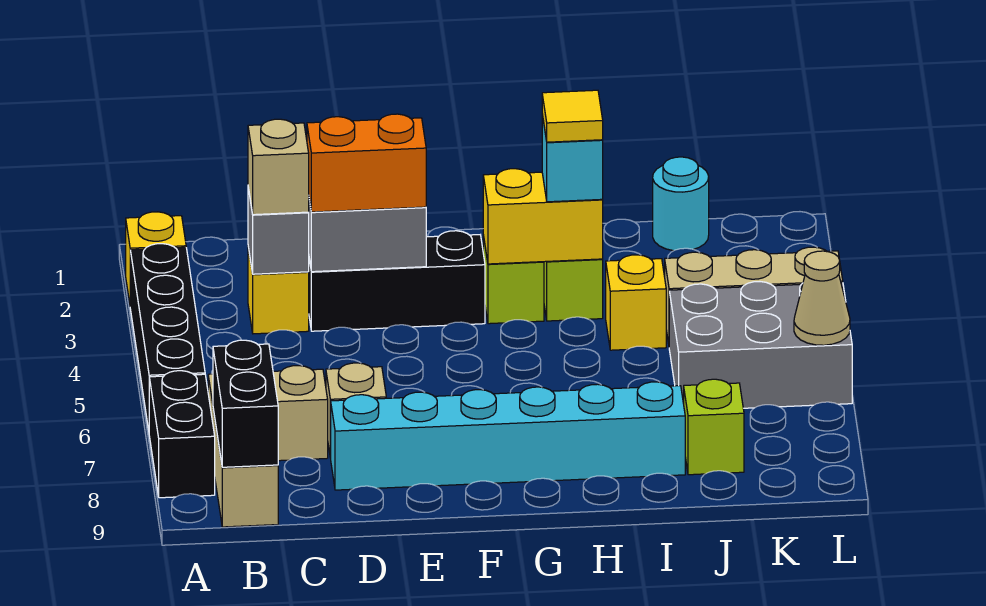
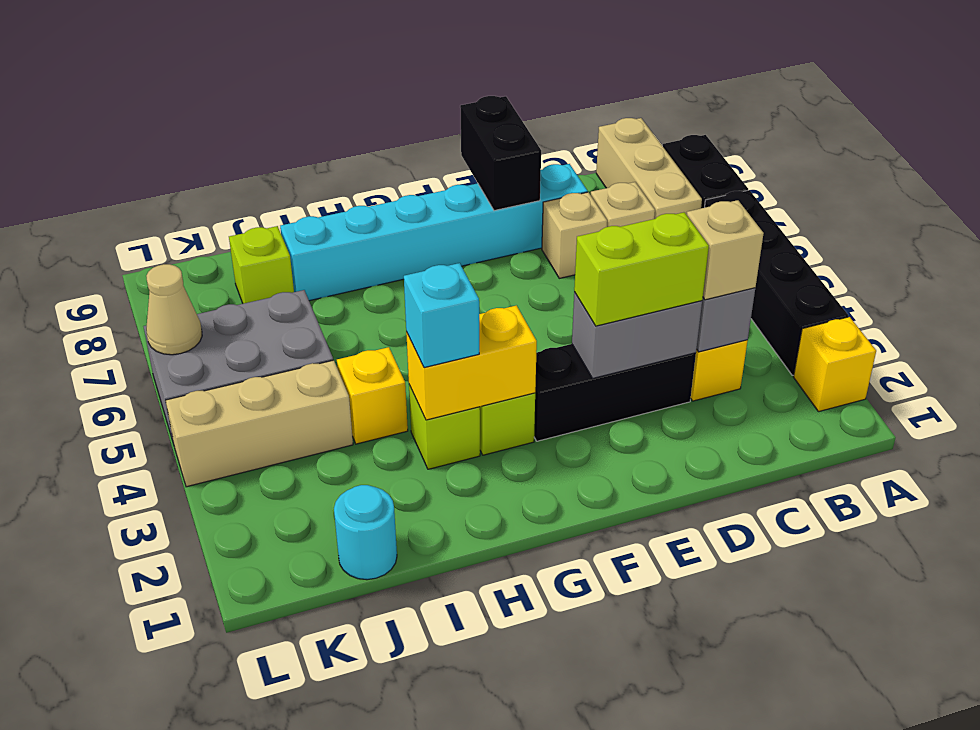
black brick B8:B9 level 2 -> black brick E8:E9 level 2
orange brick D3:E3 level 3 -> lime brick D3:E3 level 3
yellow tile H3 level 4 -> none

